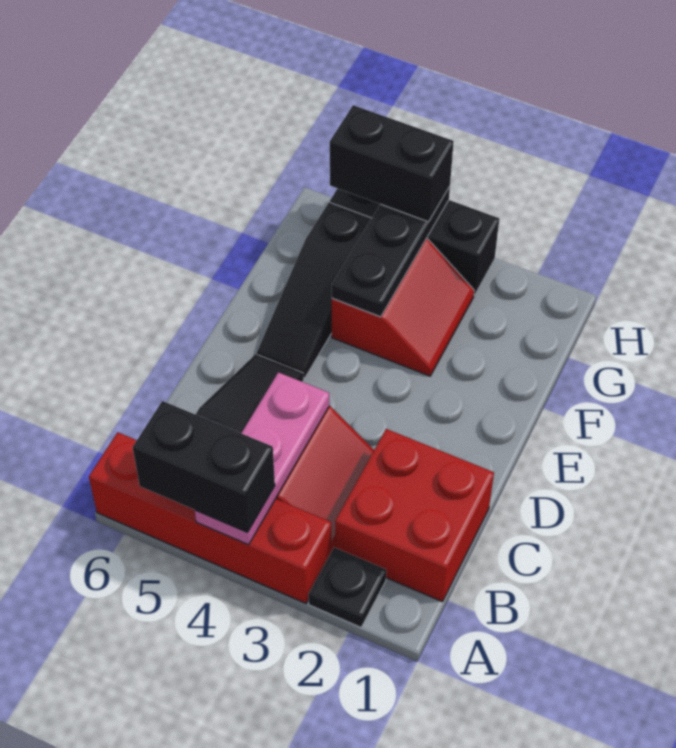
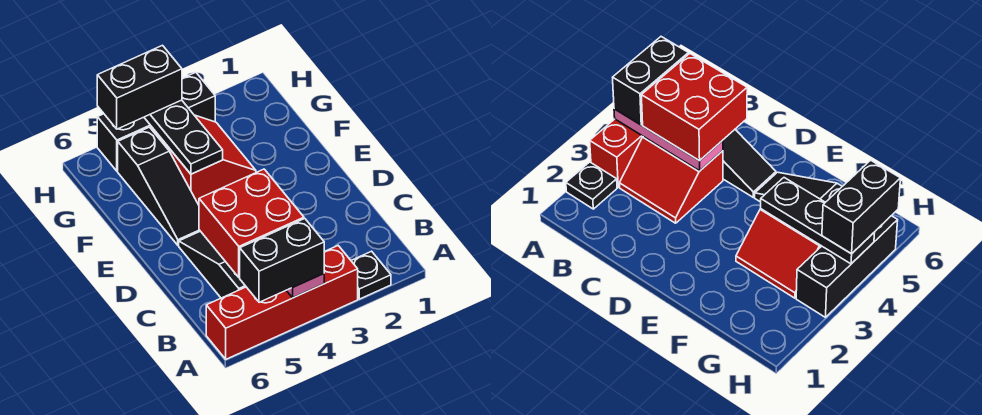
red brick B1:C2 level 1 -> red brick B4:C5 level 3

